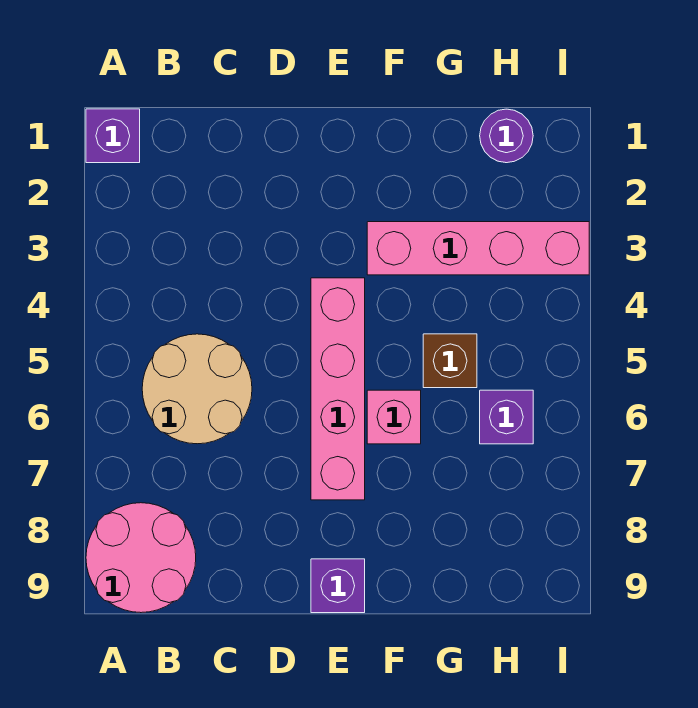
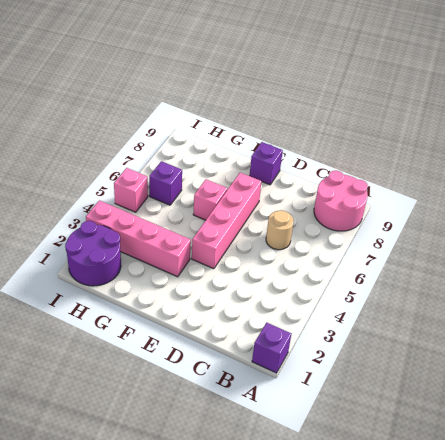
tan round brick B5:C6 level 1 -> tan round brick C6 level 1
brown brick G5 level 1 -> none
purple round brick H1 level 1 -> purple round brick H1:I2 level 1
none -> pink brick I5 level 1

